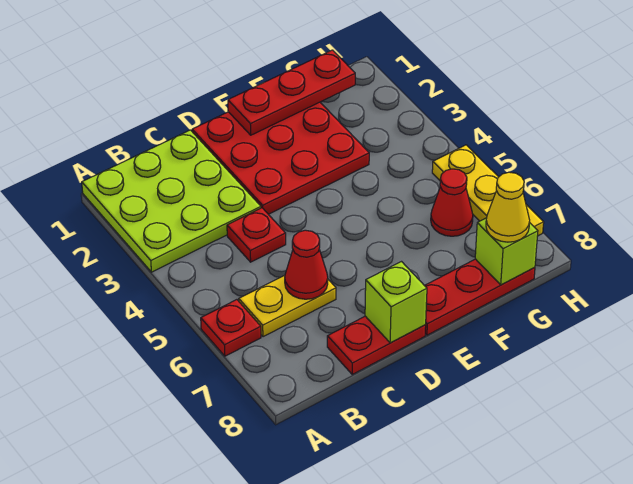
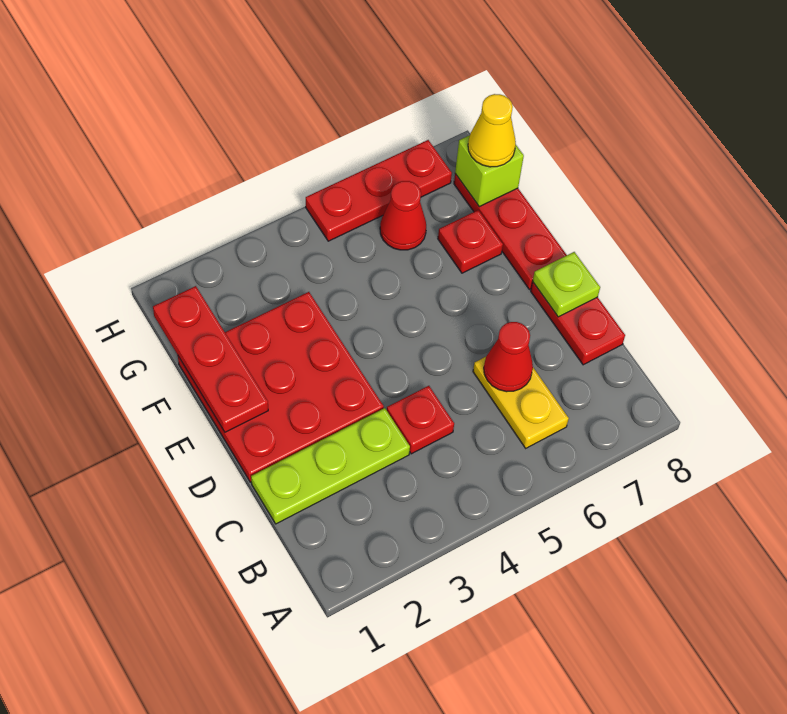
lime plate A1:C3 level 1 -> lime plate C1:C3 level 1
red plate A6 level 1 -> red plate F7 level 1
lime brick D8 level 2 -> lime plate D8 level 2
yellow plate H5:H7 level 1 -> red plate H5:H7 level 1

